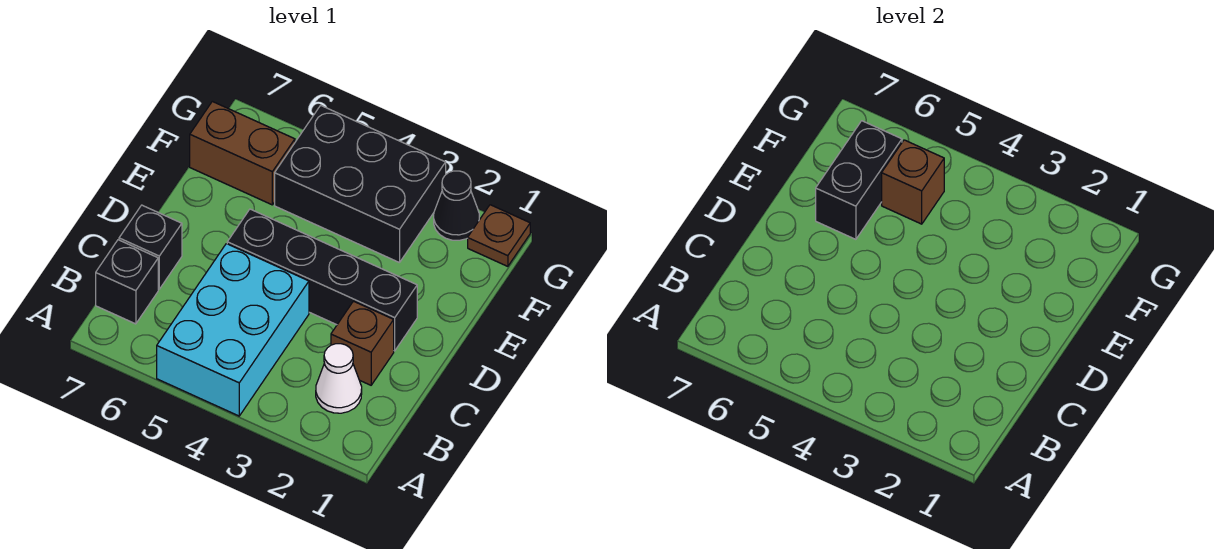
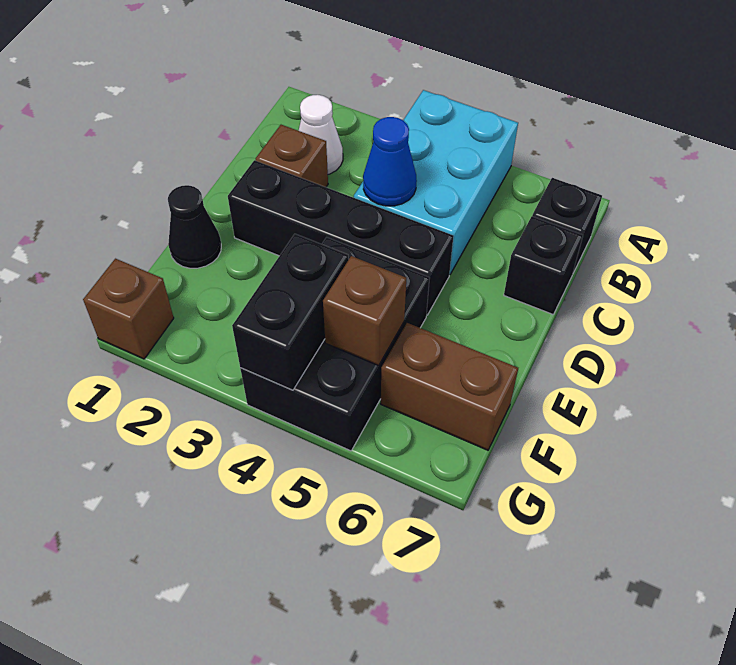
none -> blue cone C4 level 2
black brick E6:F6 level 2 -> black brick F4:G4 level 2
black brick F3:G5 level 1 -> black brick E4:G5 level 1
brown plate G1 level 1 -> brown brick G1 level 1
black cone G2 level 1 -> black cone E1 level 1

